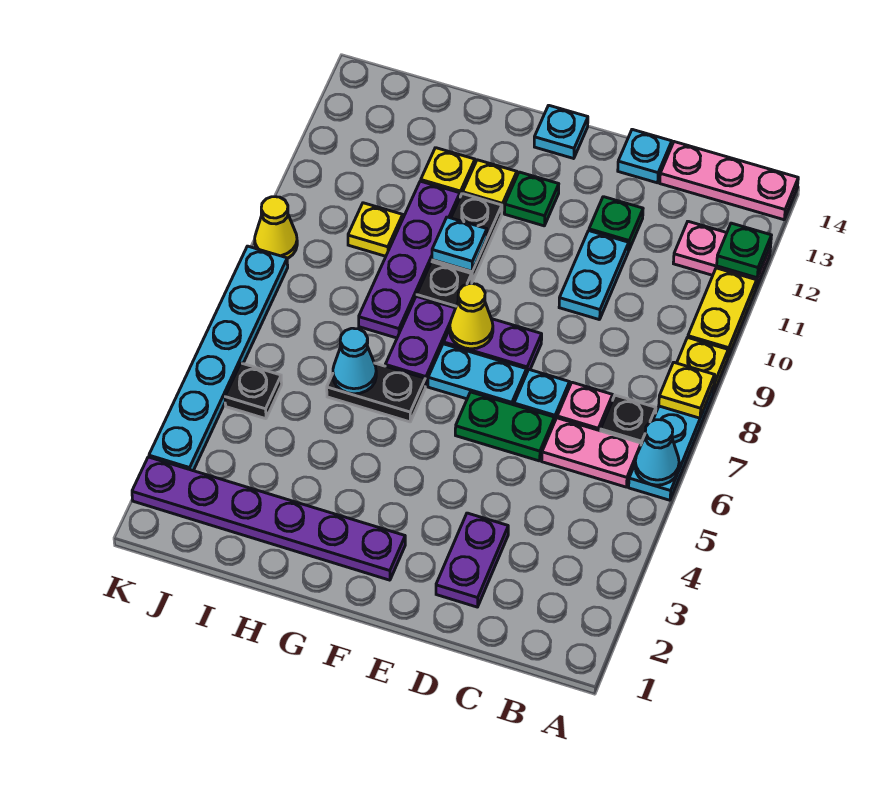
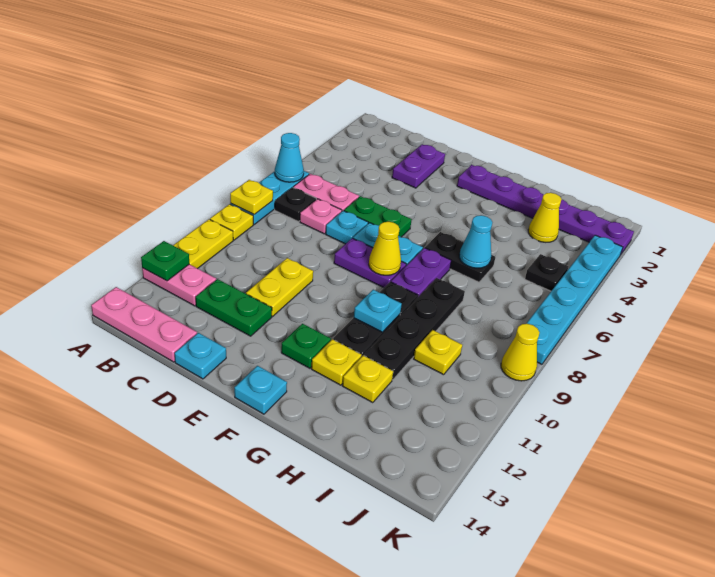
cyan plate D10:D11 level 1 -> yellow plate D10:D11 level 1
green plate D12 level 1 -> green plate C12:D12 level 1
purple plate H8:H11 level 1 -> black plate H8:H11 level 1
none -> yellow cone I3 level 1

